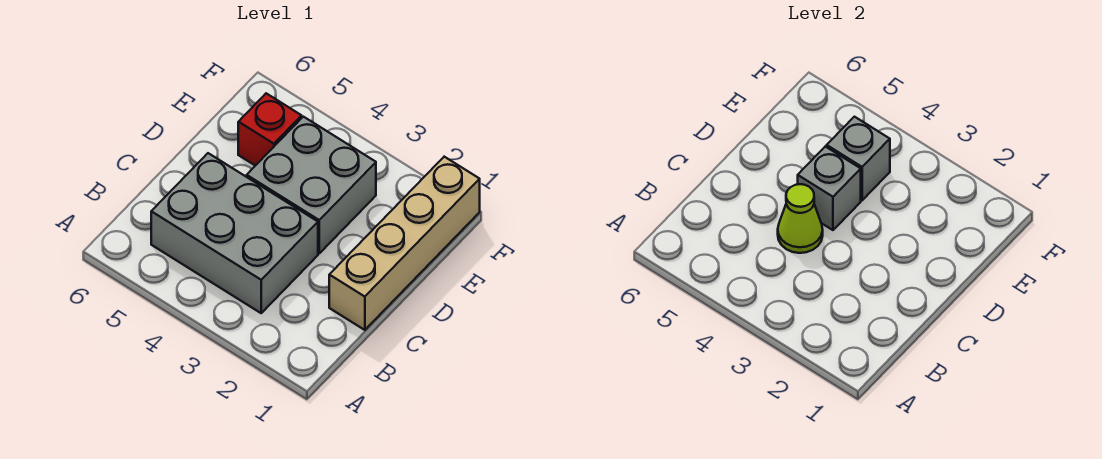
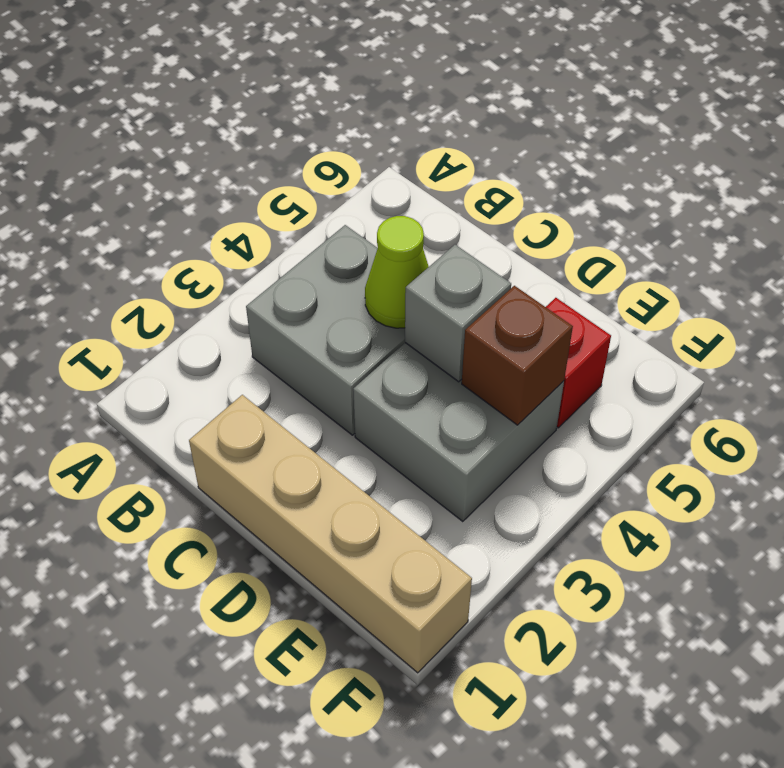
grey brick B3:C5 level 1 -> grey brick B3:C4 level 1
grey brick E4 level 2 -> brown brick E4 level 2

